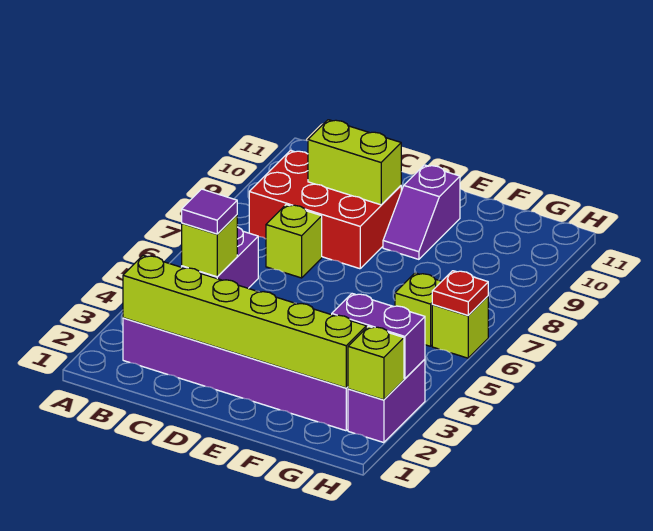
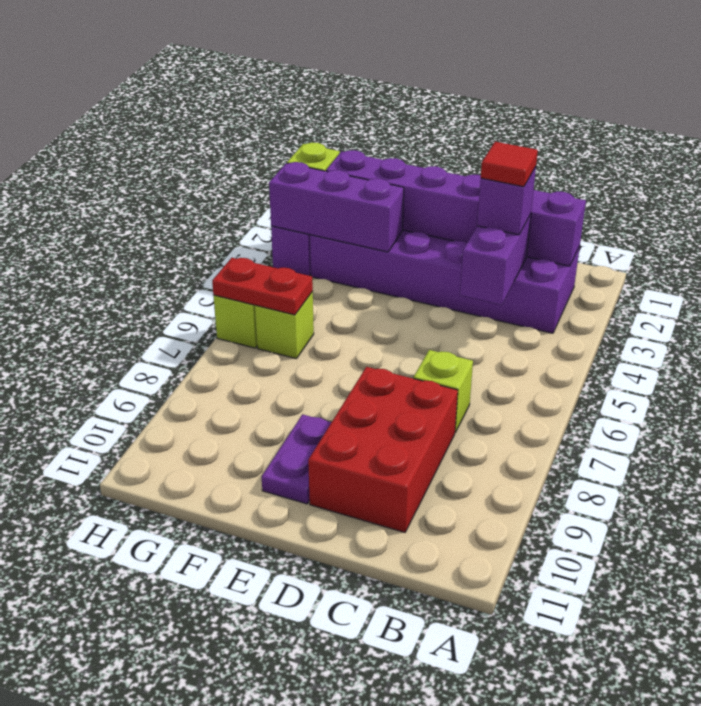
lime brick B2:G2 level 2 -> purple brick B2:G2 level 2
red brick B8:D9 level 1 -> red brick C8:D10 level 1
lime brick C3 level 3 -> purple brick C3 level 3
purple tile C3 level 4 -> red tile C3 level 4
lime brick C9:D9 level 2 -> none
purple slope E9:E10 level 1 top 10 -> purple plate E9:E10 level 1
purple brick G3:H3 level 2 -> purple brick F3:H3 level 2
red plate H6 level 2 -> red plate G6:H6 level 2

